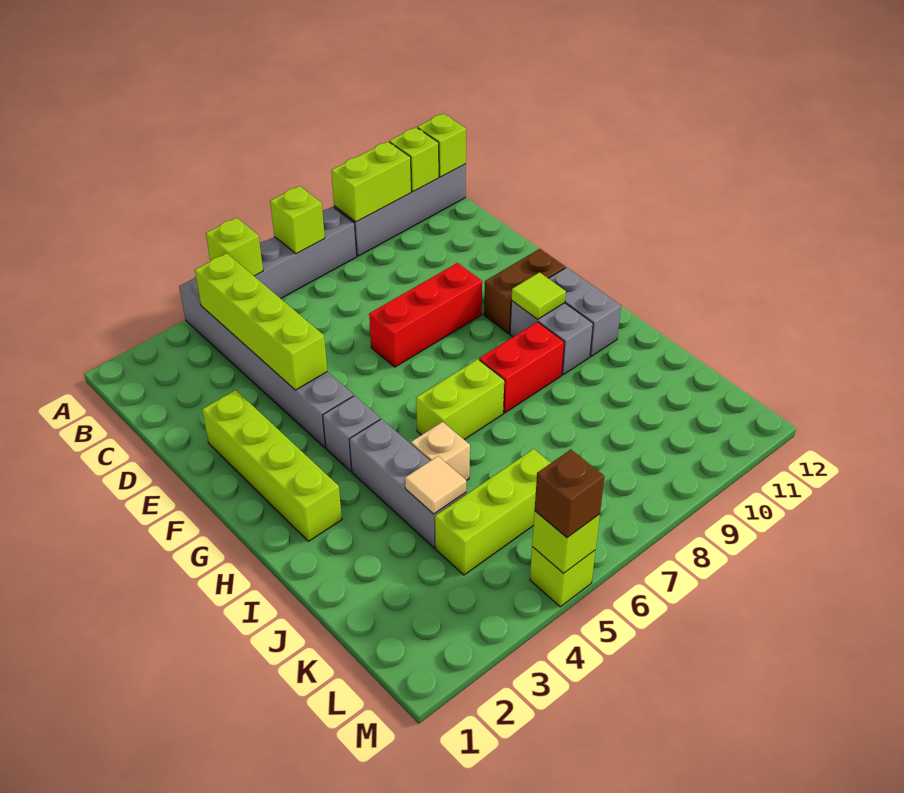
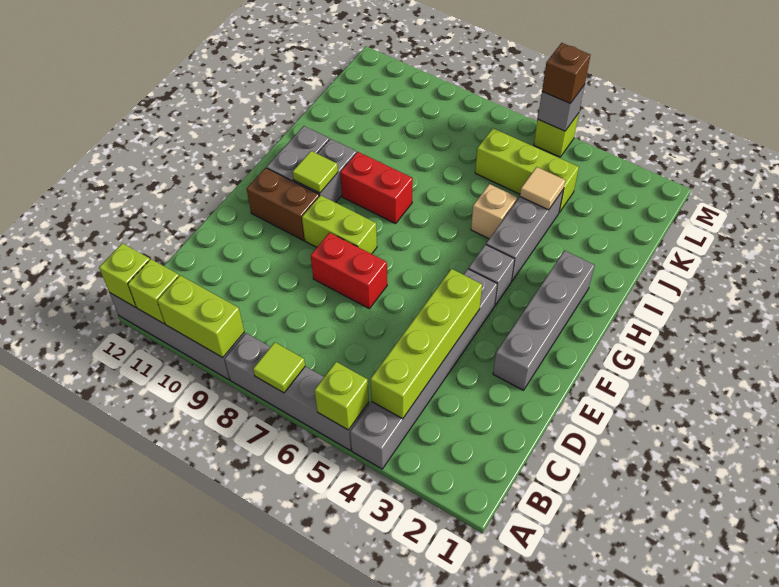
lime brick A7 level 2 -> lime tile A7 level 2
lime brick E2:H2 level 1 -> grey brick E2:H2 level 1
red brick E7:E9 level 1 -> red brick E7:E8 level 1
lime brick H6:H7 level 1 -> lime brick F8:F9 level 1
lime brick M5 level 2 -> grey brick M5 level 2

